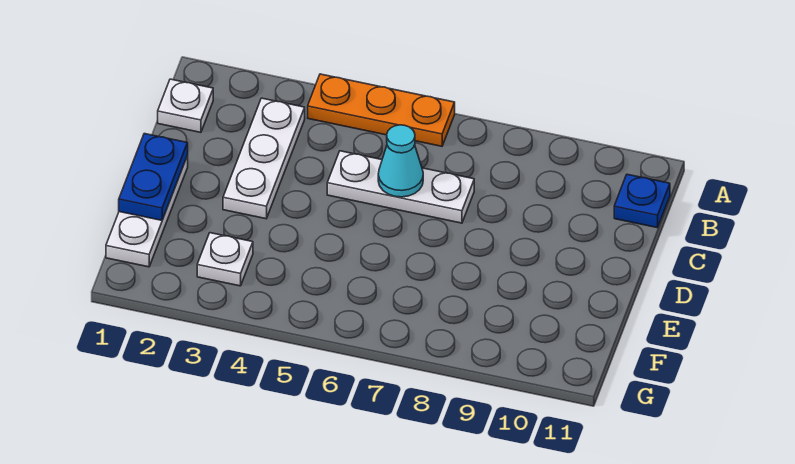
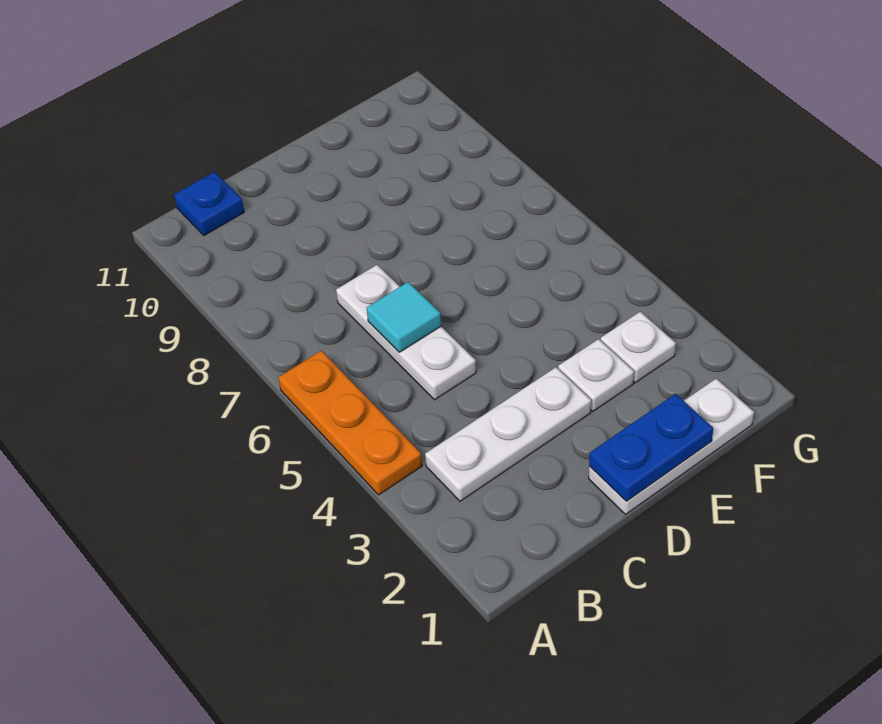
white plate B1 level 1 -> white plate E3 level 1
cyan cone C6 level 2 -> cyan tile C6 level 2

